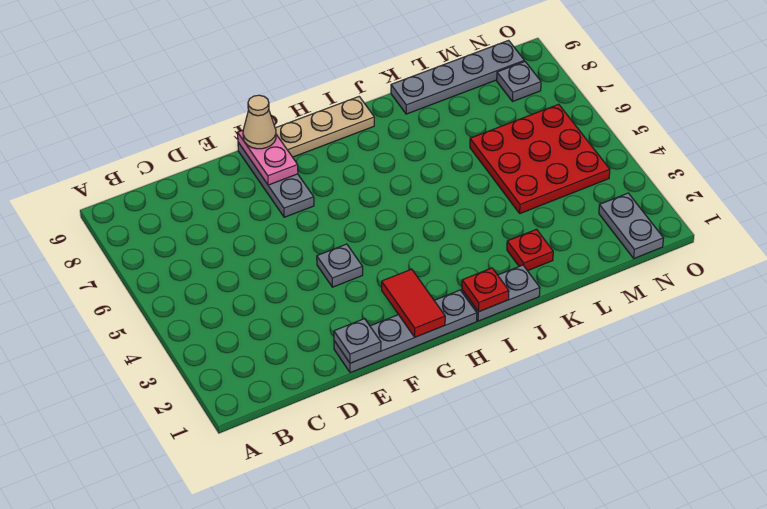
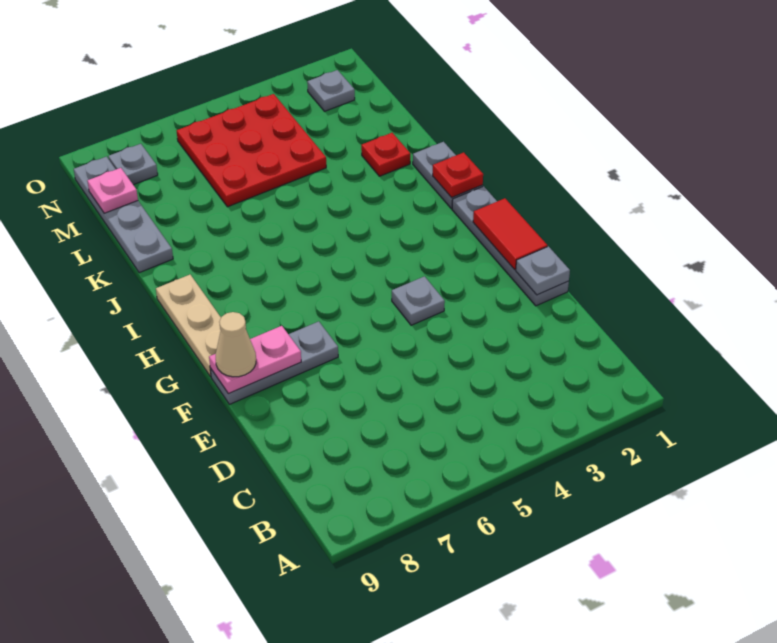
red tile G1:G2 level 2 -> red tile F1:G1 level 2
none -> pink plate M9 level 2
grey plate N1:N2 level 1 -> grey plate N2 level 1

